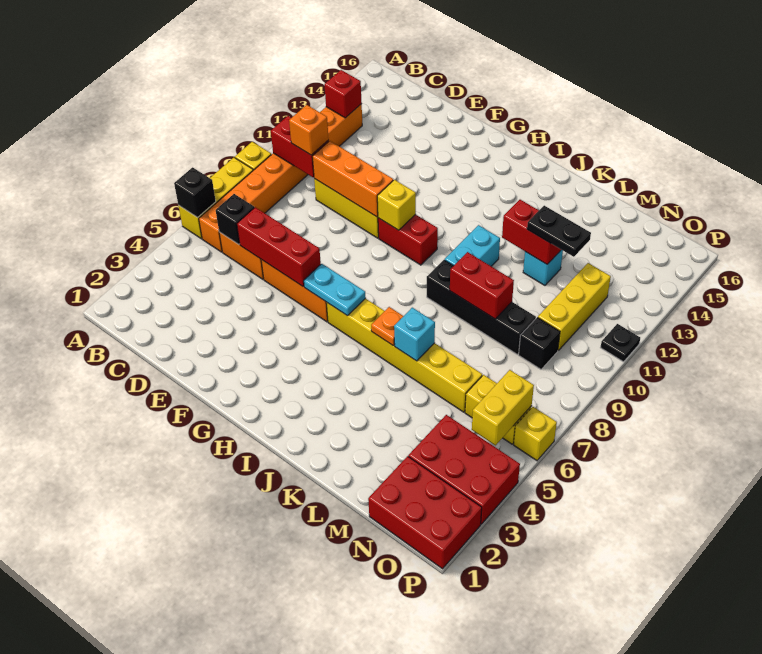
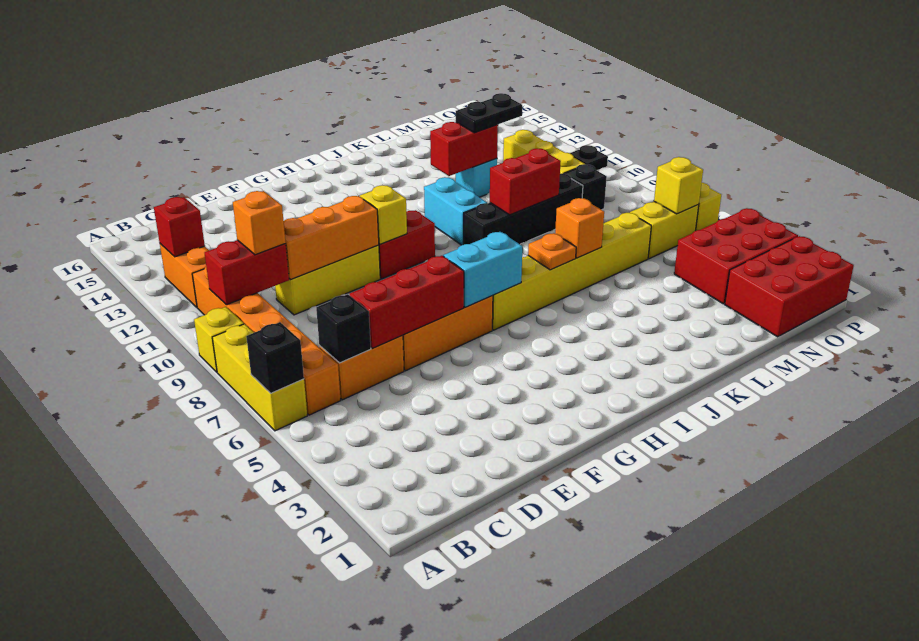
cyan plate G6:H6 level 2 -> cyan brick G6:H6 level 2
cyan brick K6 level 2 -> orange brick K6 level 2
yellow brick O5:O6 level 2 -> yellow brick O6 level 2

